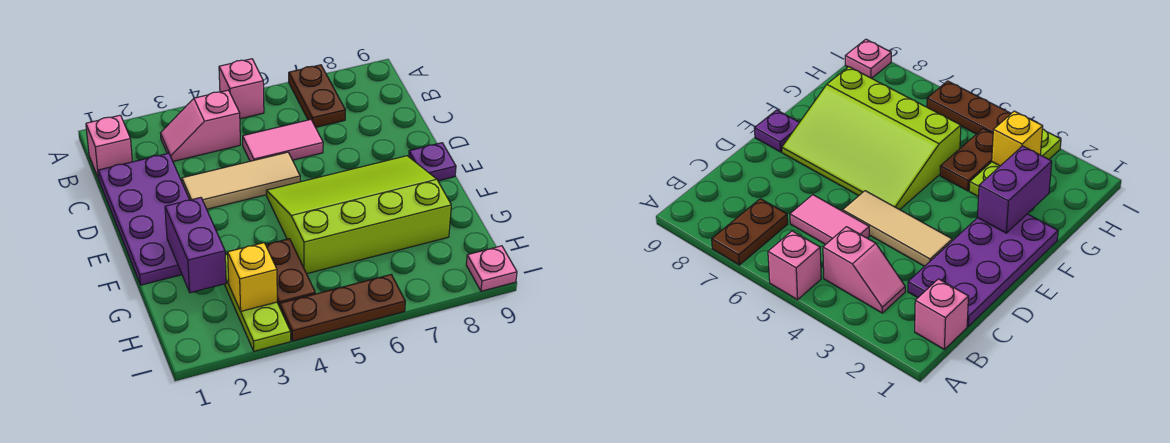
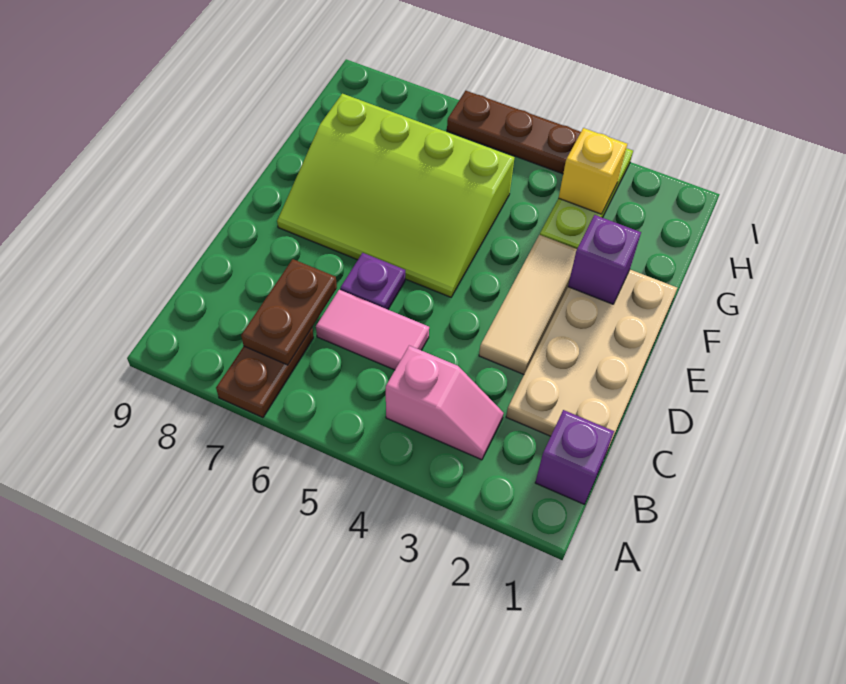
pink brick A5 level 1 -> none
pink brick B1 level 1 -> purple brick B1 level 1
purple plate C1:F2 level 1 -> tan plate C1:F2 level 1
tan tile D3:D5 level 1 -> tan tile D3:F3 level 1
purple plate E9 level 1 -> purple plate D6 level 1
purple brick F2:G2 level 2 -> purple brick F2 level 2
brown plate G4:H4 level 1 -> brown plate B7:C7 level 2
pink plate I9 level 1 -> none

